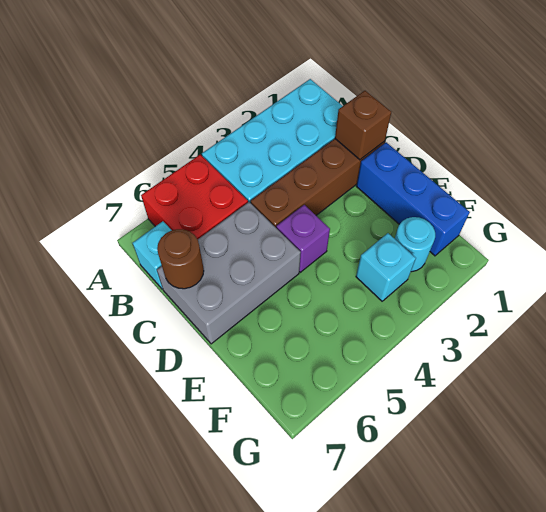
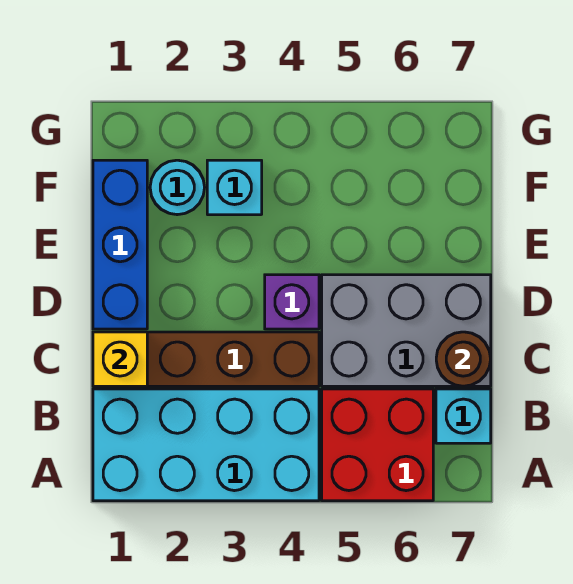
brown brick C1 level 2 -> yellow brick C1 level 2

